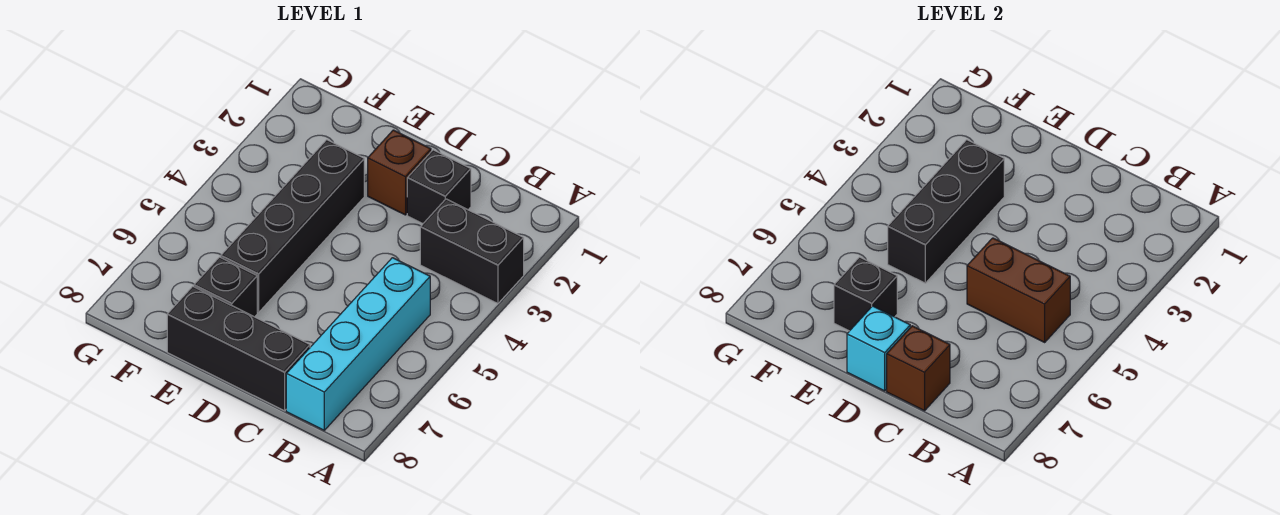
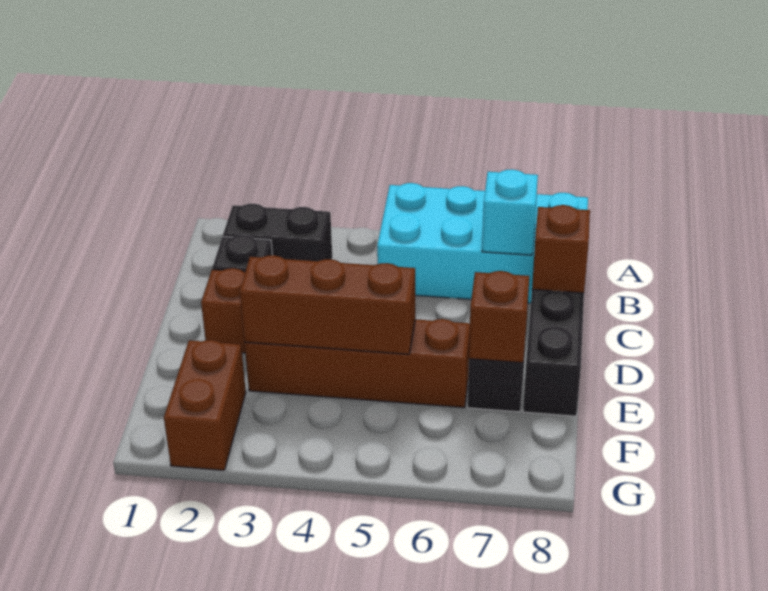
black brick A3:B3 level 1 -> black brick B2:B3 level 1
cyan brick B5:B8 level 1 -> cyan brick A5:B8 level 1
brown brick B5:C5 level 2 -> brown brick F2:G2 level 1
cyan brick D8 level 2 -> cyan brick B7 level 2
black brick E3:E6 level 1 -> brown brick E3:E6 level 1
black brick E3:E5 level 2 -> brown brick E3:E5 level 2
black brick E7 level 2 -> brown brick E7 level 2

